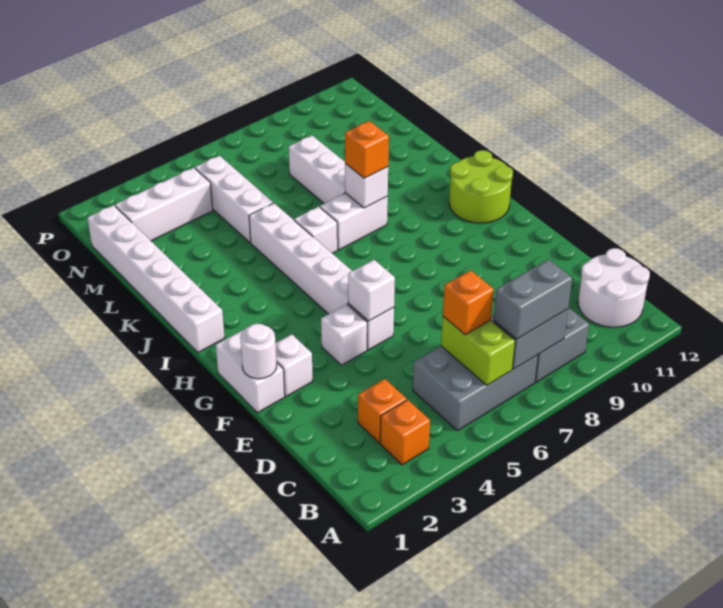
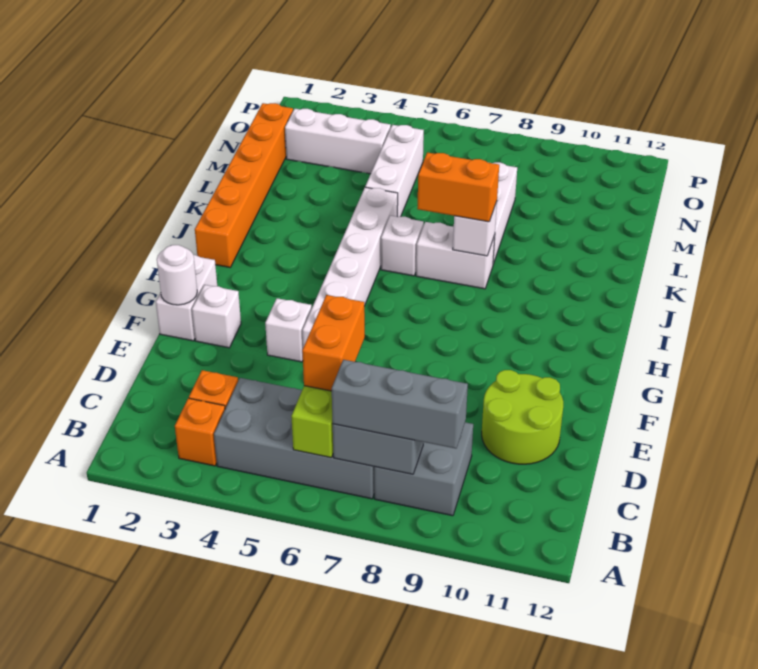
grey brick B5:C7 level 1 -> grey brick B4:C7 level 1
grey brick B7:B8 level 3 -> grey brick B7:B9 level 3
white round brick B11:C12 level 1 -> none
orange brick C6 level 3 -> orange brick C6:D6 level 3
white brick F5 level 2 -> none
lime round brick H11:I12 level 1 -> lime round brick D10:E11 level 1
white brick I1:N1 level 1 -> orange brick I1:N1 level 1
orange brick J8 level 3 -> orange brick J7:J8 level 3

